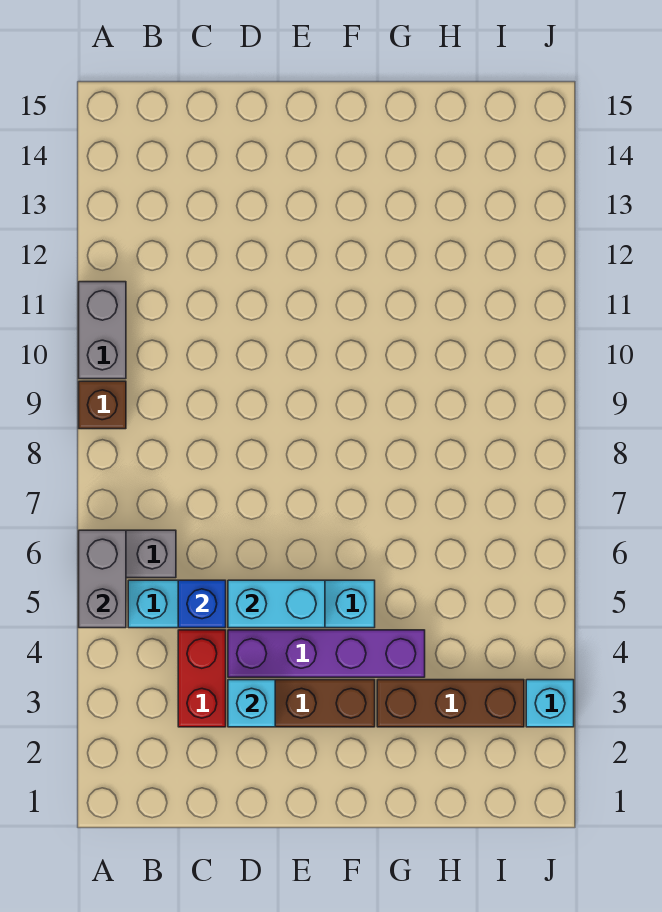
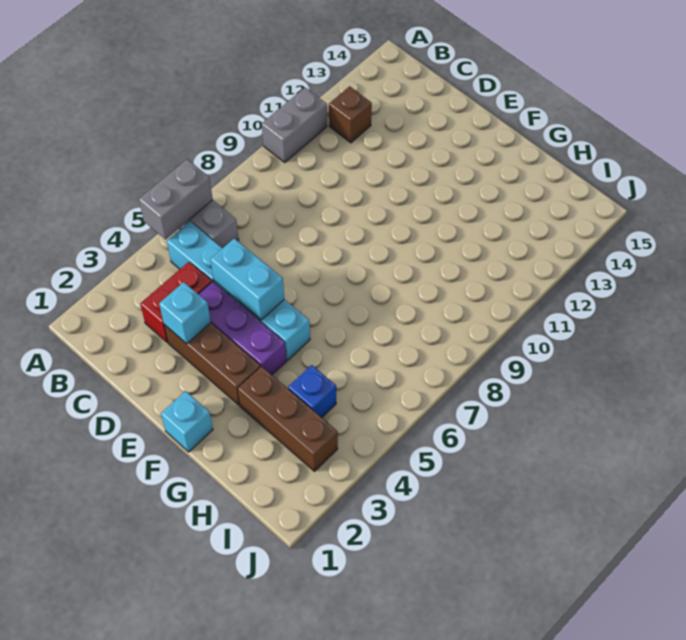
brown brick A9 level 1 -> brown brick B12 level 1
blue brick C5 level 2 -> blue brick H4 level 1
purple brick D4:G4 level 1 -> purple brick D4:F4 level 1
cyan brick J3 level 1 -> cyan brick F1 level 1

